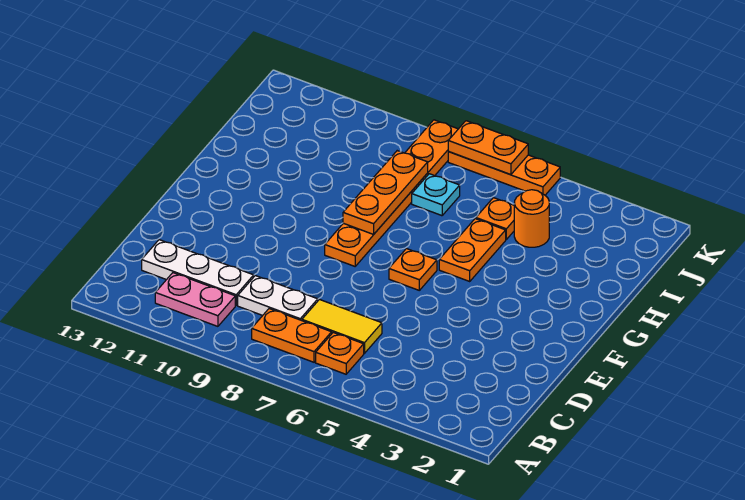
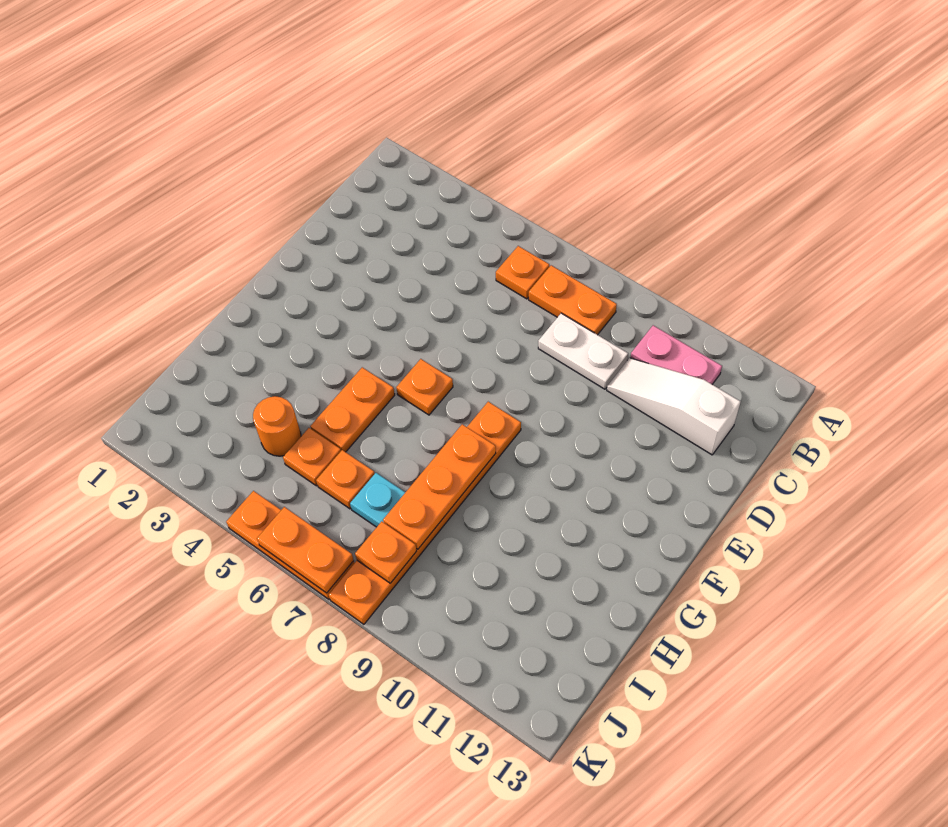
yellow tile C6:C7 level 1 -> none
white plate C10:C12 level 1 -> white slope C10:C12 level 1 top 12
none -> orange plate I6 level 1
none -> orange plate J8 level 2

